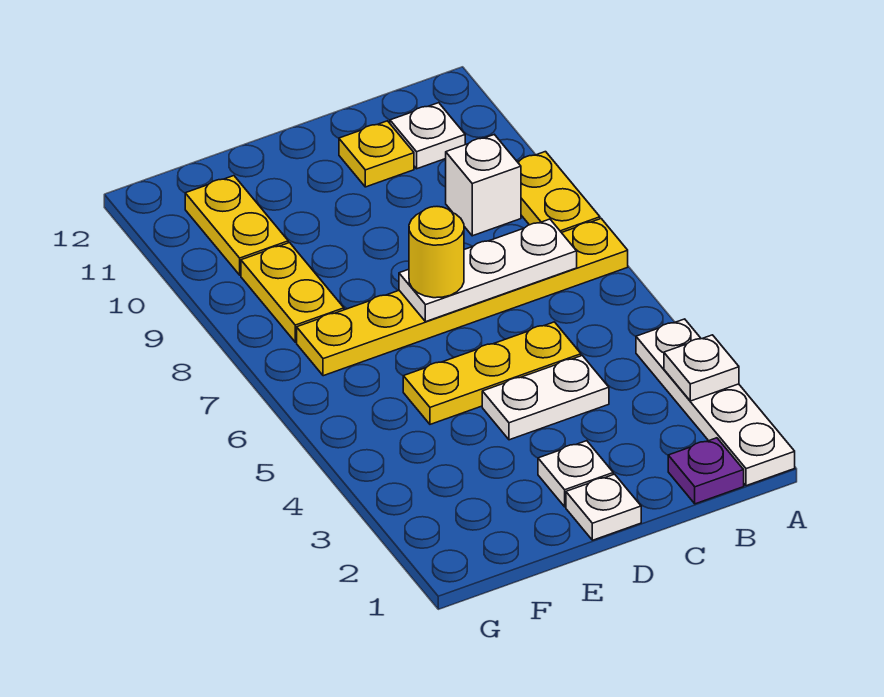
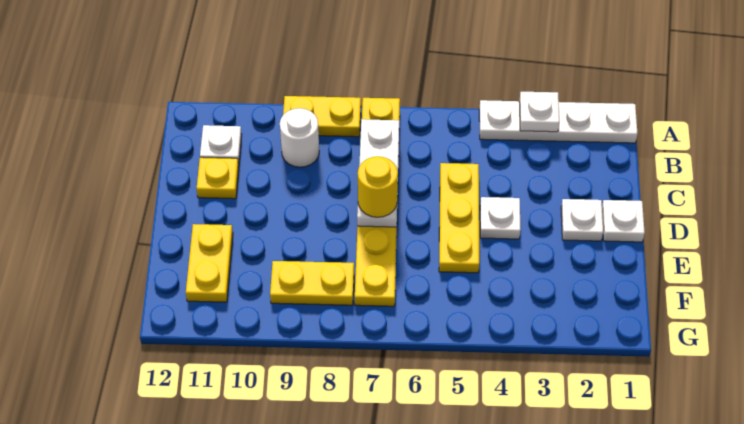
purple plate B1 level 1 -> none
white brick B9 level 1 -> white round brick B9 level 1
white plate C4:D4 level 1 -> white plate D4 level 1
yellow plate F10:F11 level 1 -> yellow plate E11:F11 level 1

